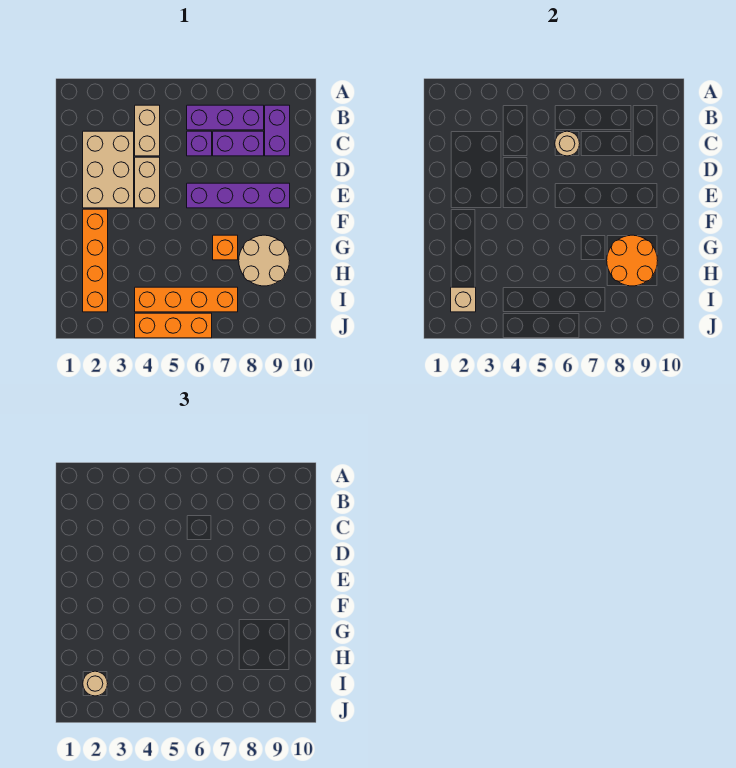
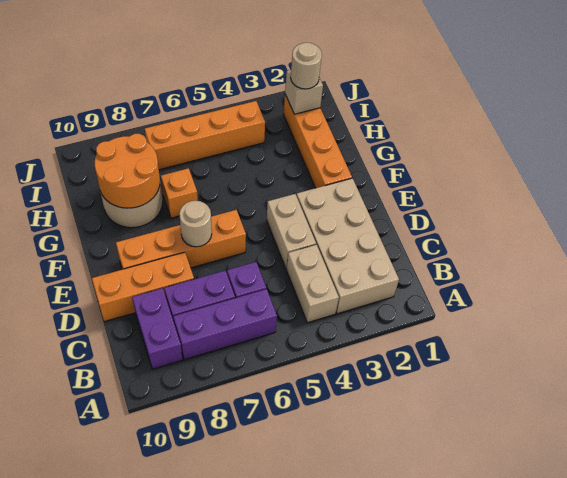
tan brick C2:E3 level 1 -> tan brick B2:E3 level 1
tan round brick C6 level 2 -> tan round brick E7 level 2
purple brick E6:E9 level 1 -> orange brick E6:E9 level 1
orange brick J4:J6 level 1 -> orange brick D8:D10 level 1

